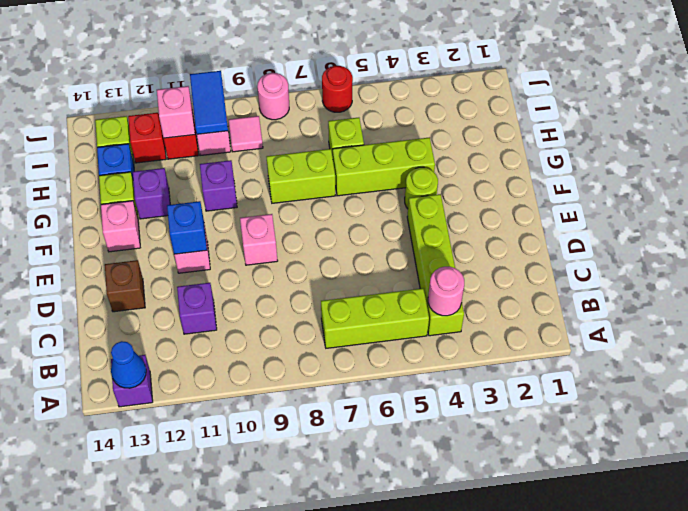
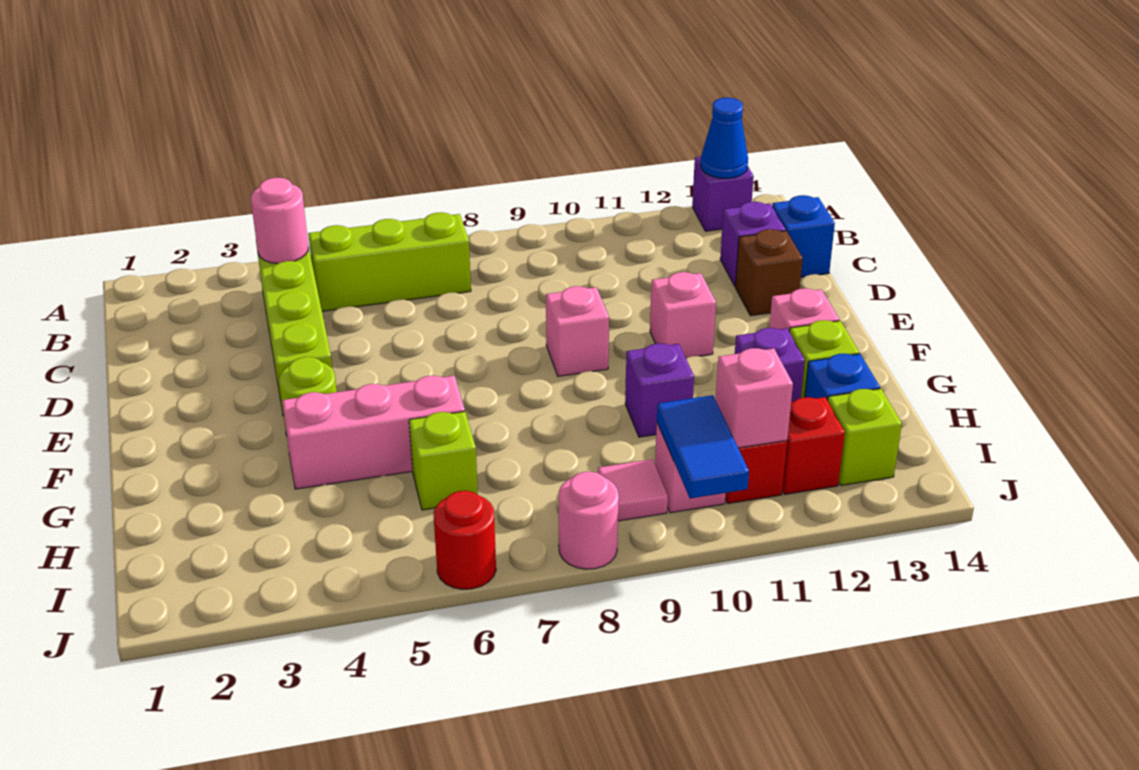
purple brick C11 level 1 -> purple brick C13 level 1
blue brick E11 level 2 -> blue brick C14 level 1
lime brick G4:G6 level 1 -> pink brick G4:G6 level 1
lime brick G7:G8 level 1 -> none

